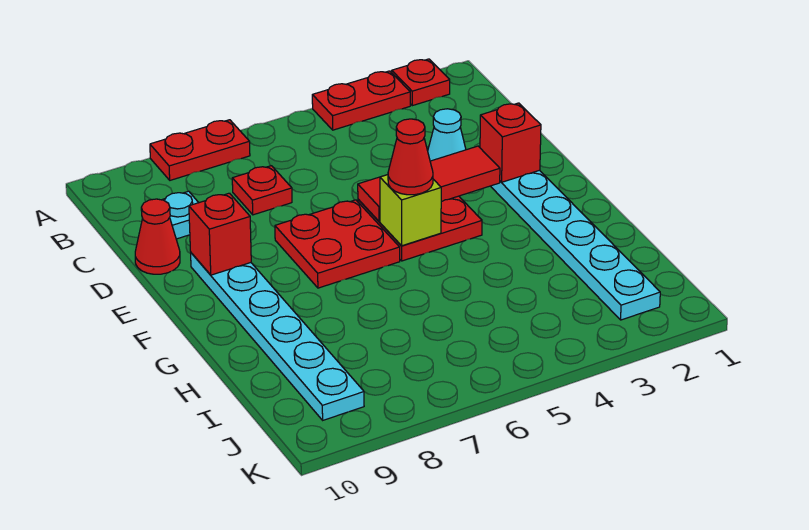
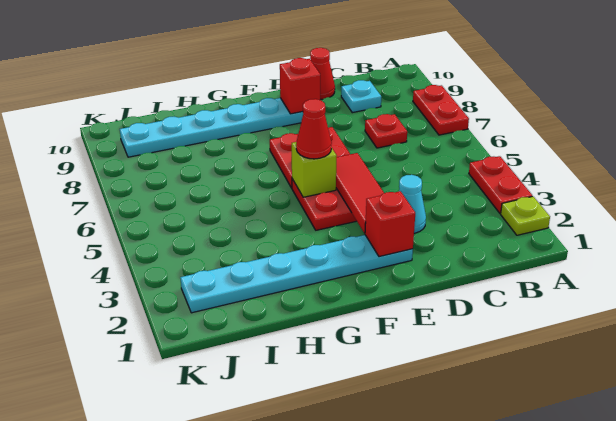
red plate A2 level 1 -> lime plate A2 level 1

